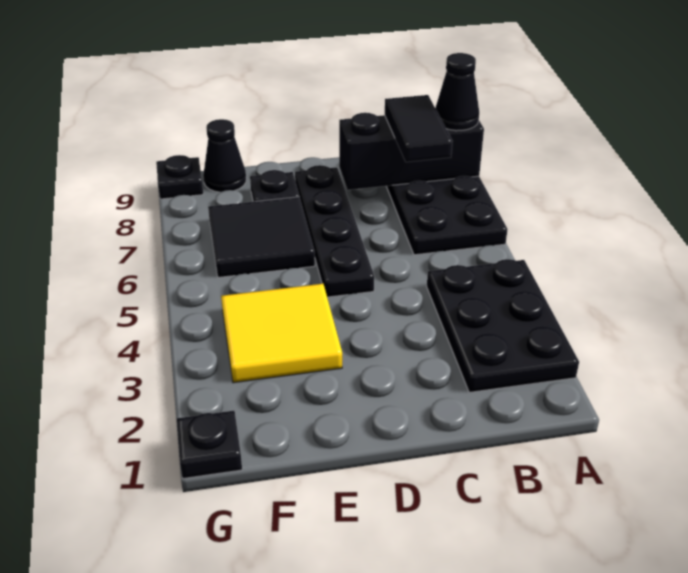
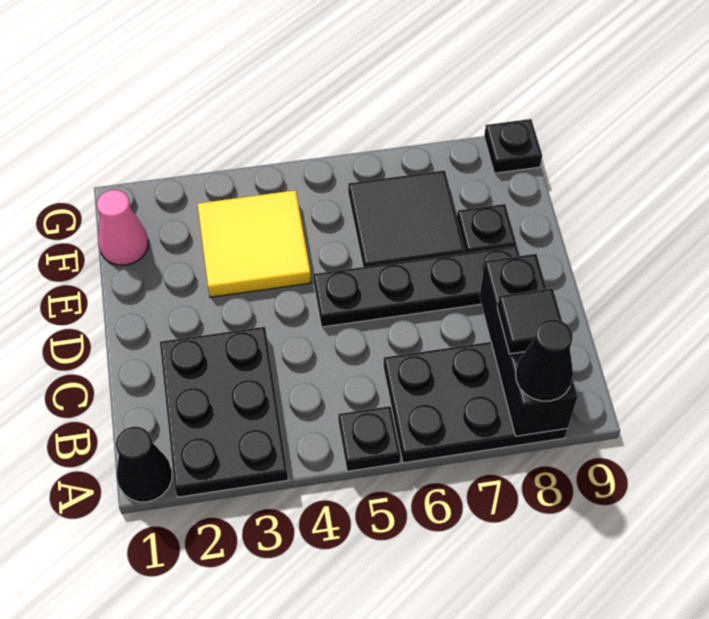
black plate A2:B4 level 1 -> black plate A2:C3 level 1
black tile B7:B8 level 3 -> black tile B8 level 3
none -> pink cone F1 level 1
black cone F9 level 1 -> black cone A1 level 1
black plate G1 level 1 -> black plate A5 level 1

